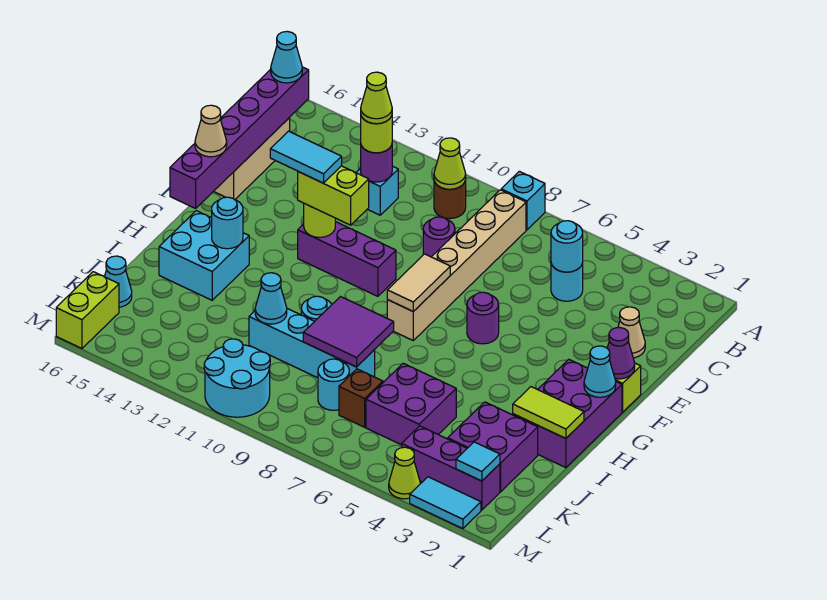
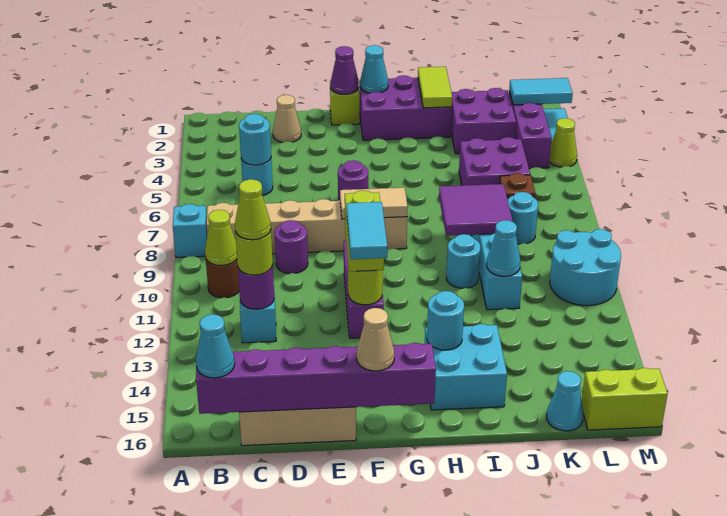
cyan tile L2 level 2 -> cyan tile L2:M2 level 2

